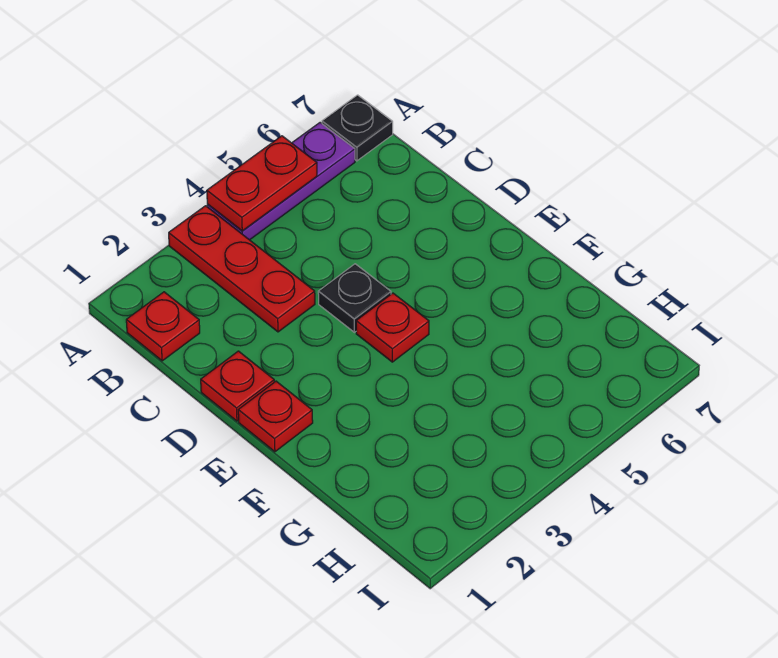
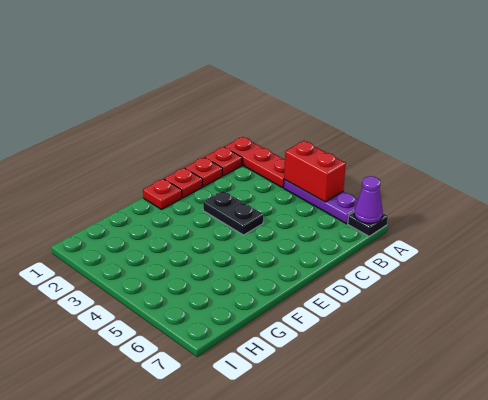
red plate A3:C3 level 1 -> red plate A1:A3 level 1
red plate A4:A5 level 2 -> red brick A4:A5 level 2
none -> purple cone A7 level 2
black plate D4 level 1 -> black plate D3:D4 level 1
red plate E4 level 1 -> red plate C1 level 1

